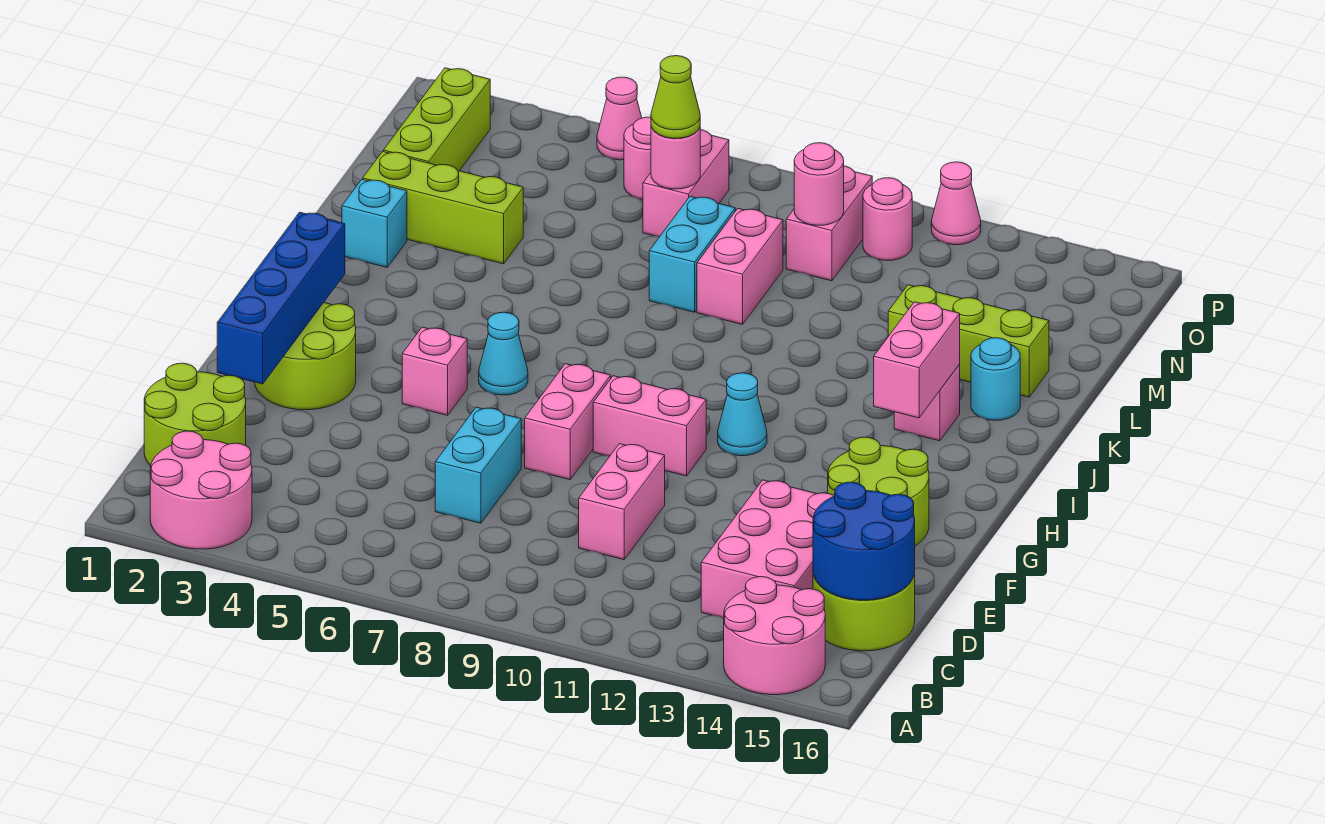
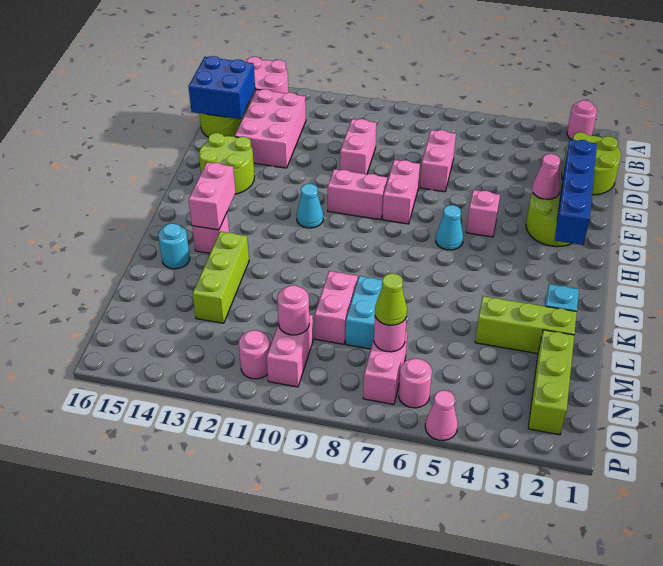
pink round brick A2:B3 level 1 -> pink round brick A2 level 1
blue round brick C15:D16 level 2 -> blue brick C15:D16 level 2
cyan brick D7:E7 level 1 -> pink brick D7:E7 level 1
lime brick L13:L15 level 1 -> lime brick K13:M13 level 1
pink cone P12 level 1 -> pink cone F3 level 2

